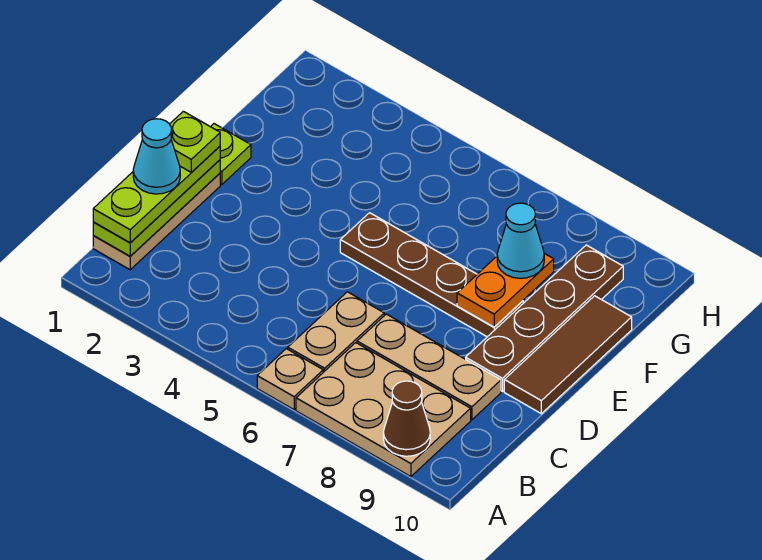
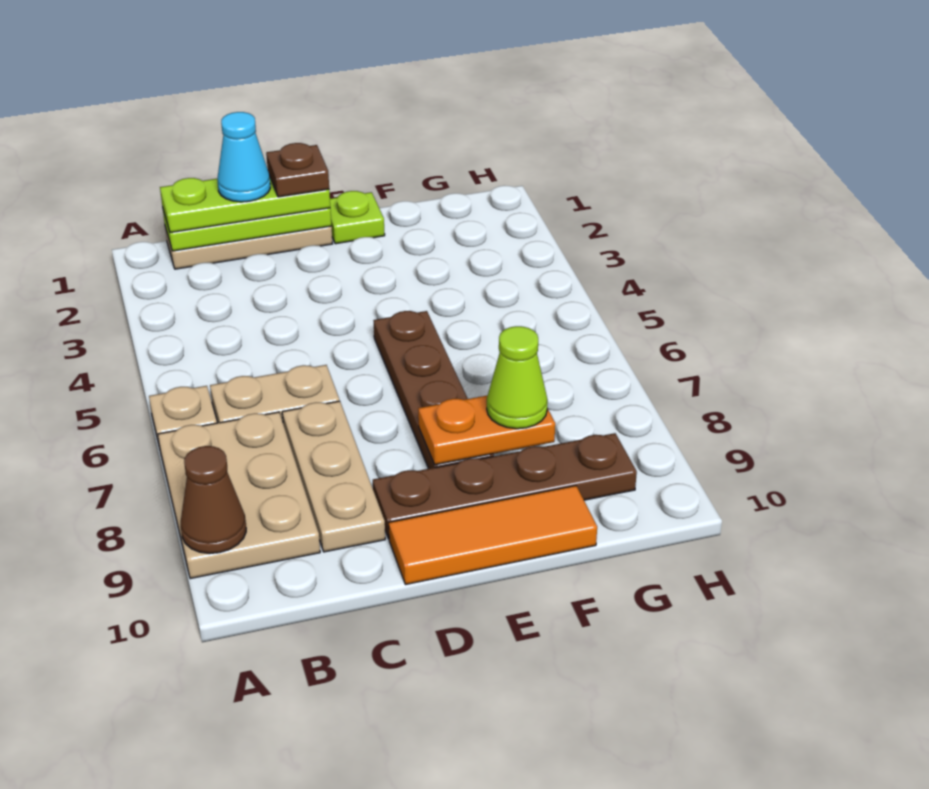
lime plate D1 level 4 -> brown plate D1 level 4
brown tile D10:F10 level 1 -> orange tile D10:F10 level 1
cyan cone F8 level 3 -> lime cone F8 level 3

